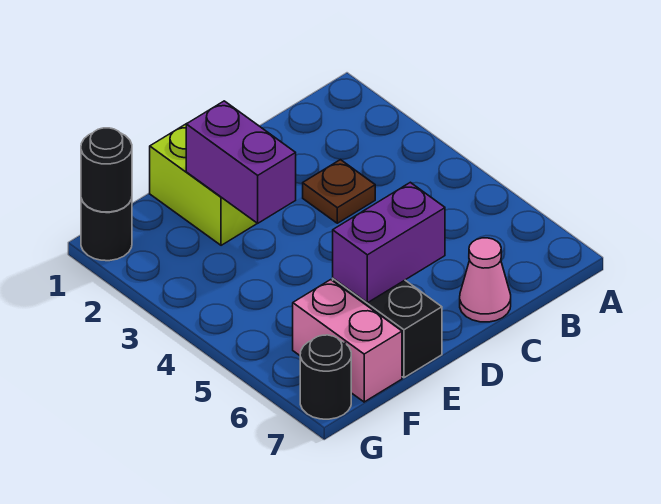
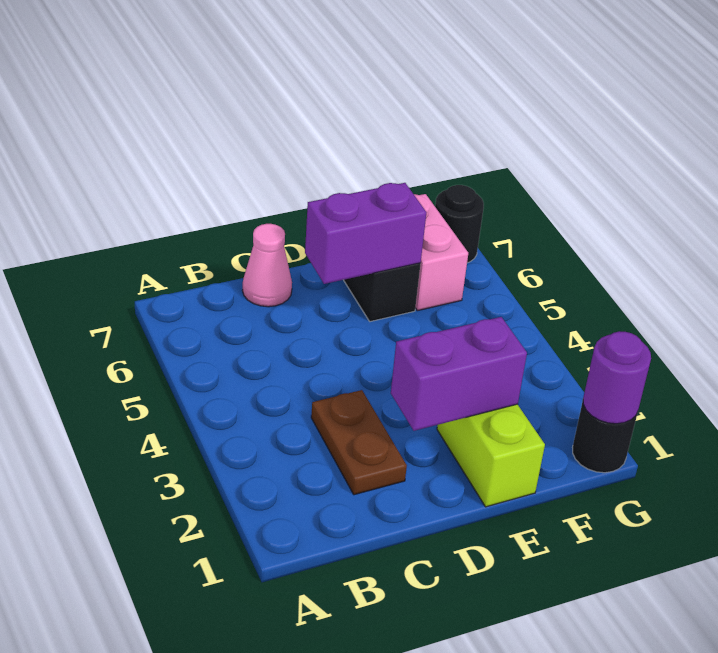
brown plate C3 level 1 -> brown plate C2:C3 level 1
purple brick E2:E3 level 2 -> purple brick D2:E2 level 2
black round brick G1 level 2 -> purple round brick G1 level 2

